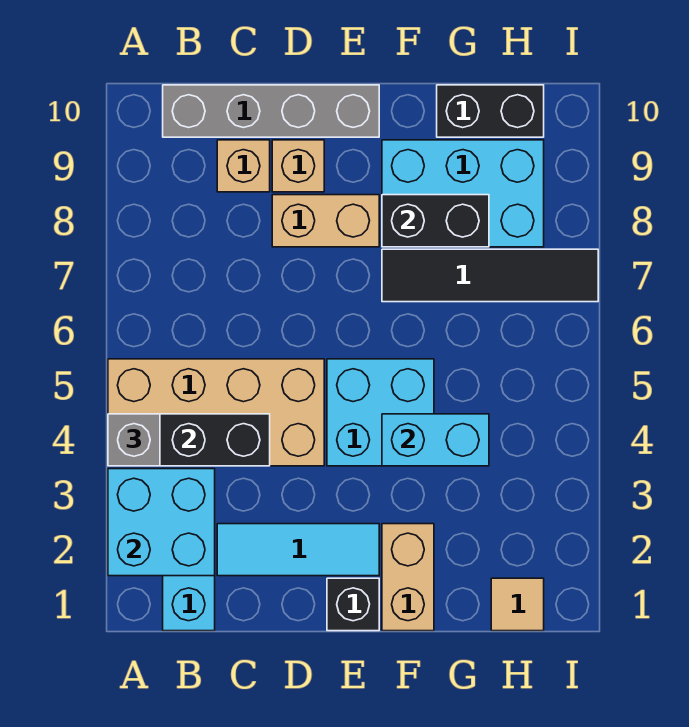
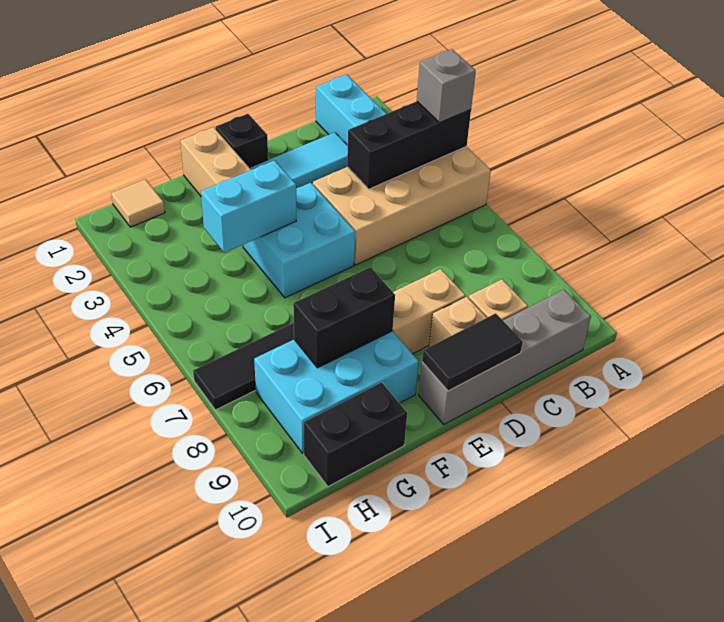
cyan brick A2:B3 level 2 -> none
none -> black tile D10:E10 level 2

